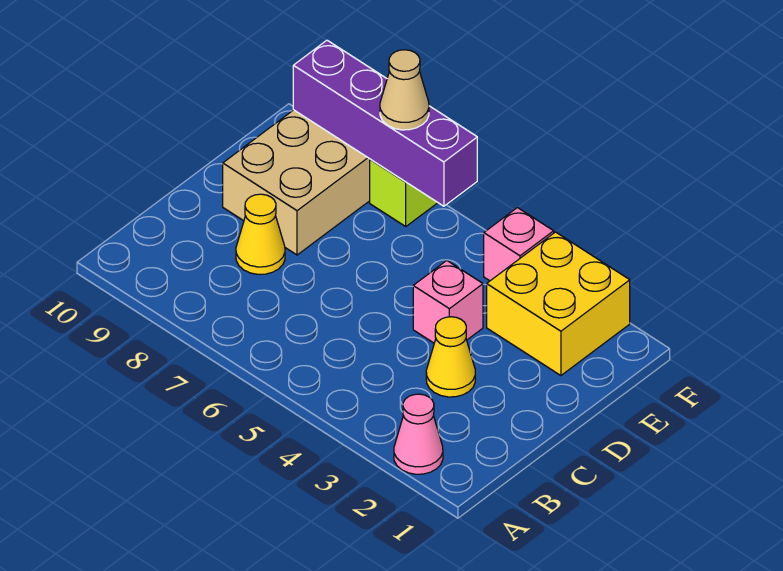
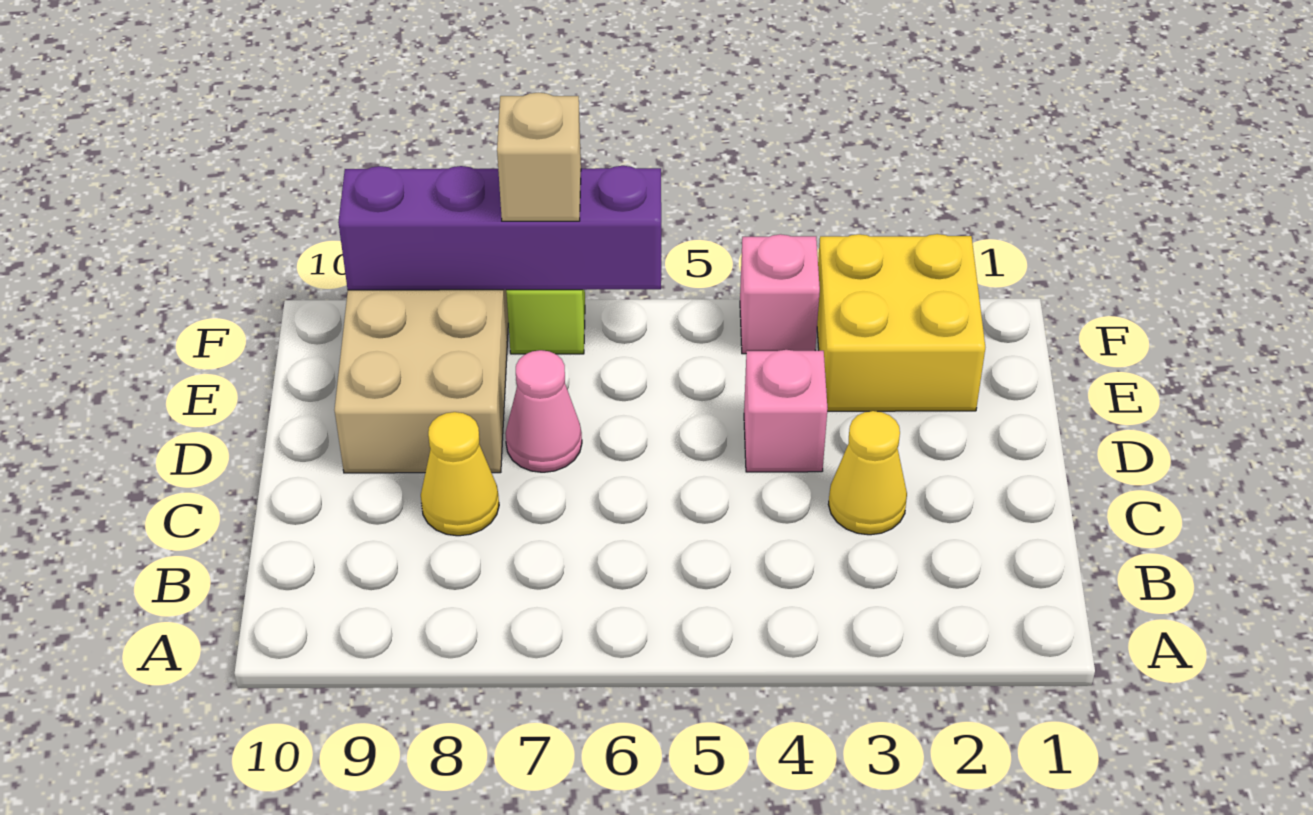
pink cone A2 level 1 -> pink cone D7 level 1
tan cone F7 level 3 -> tan brick F7 level 3

